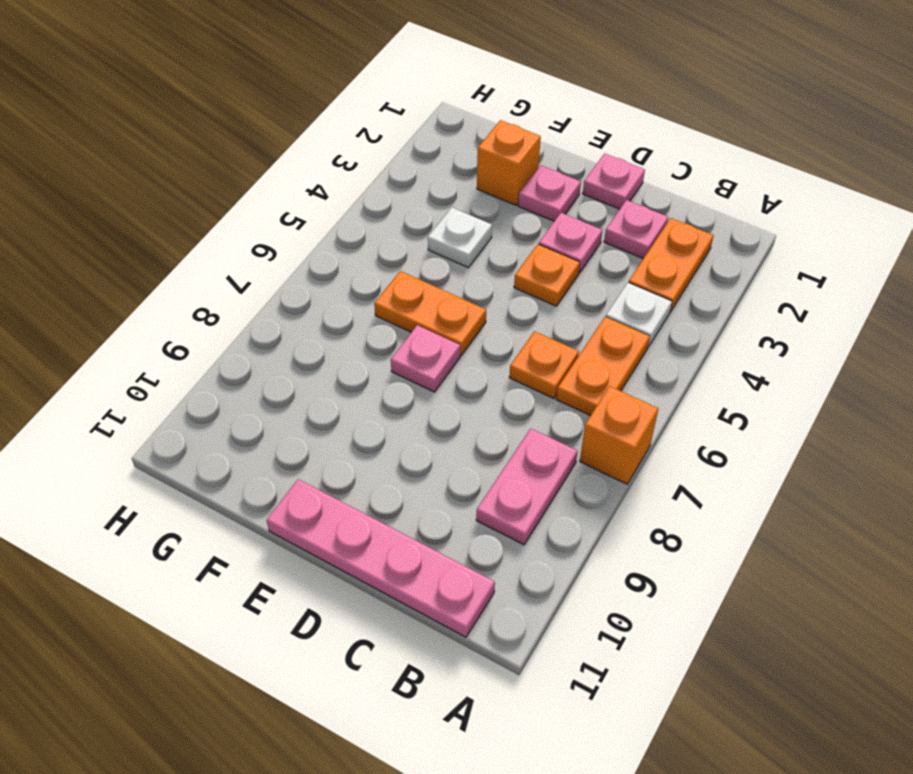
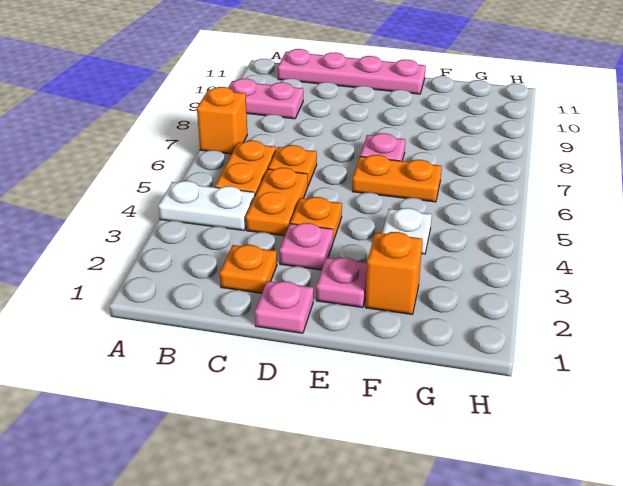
orange plate B2:B3 level 1 -> orange plate C4:C5 level 1
white plate B4 level 1 -> white plate A4:B4 level 1
pink plate B8:B9 level 1 -> pink plate A9:B9 level 1
pink plate C2 level 1 -> orange plate C2 level 1

